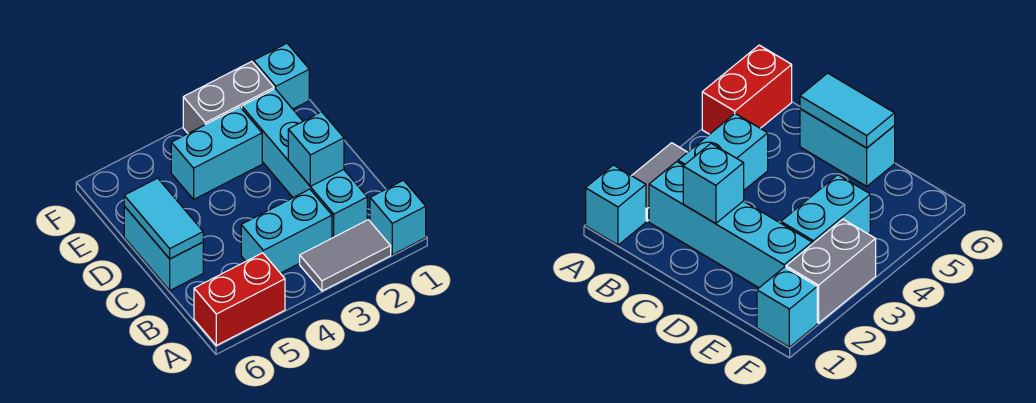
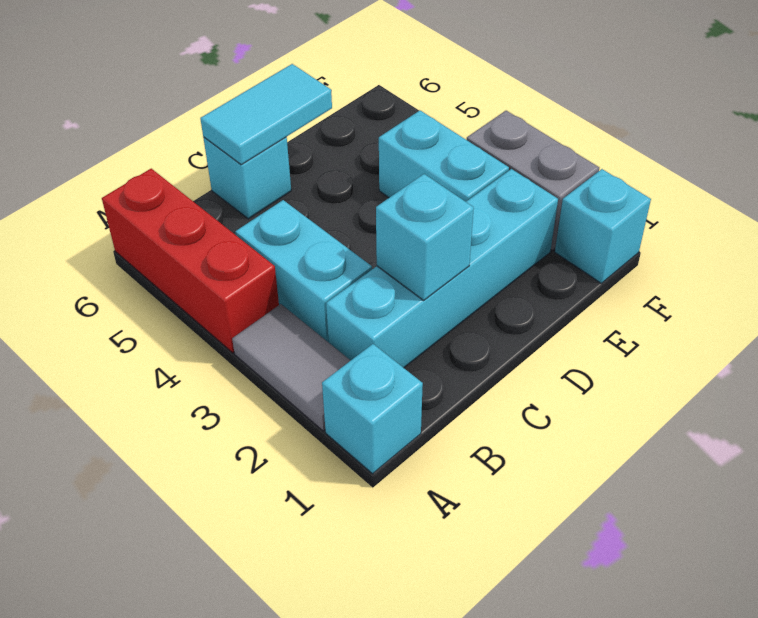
red brick A5:A6 level 1 -> red brick A4:A6 level 1
cyan brick C6:D6 level 1 -> cyan brick C6 level 1

